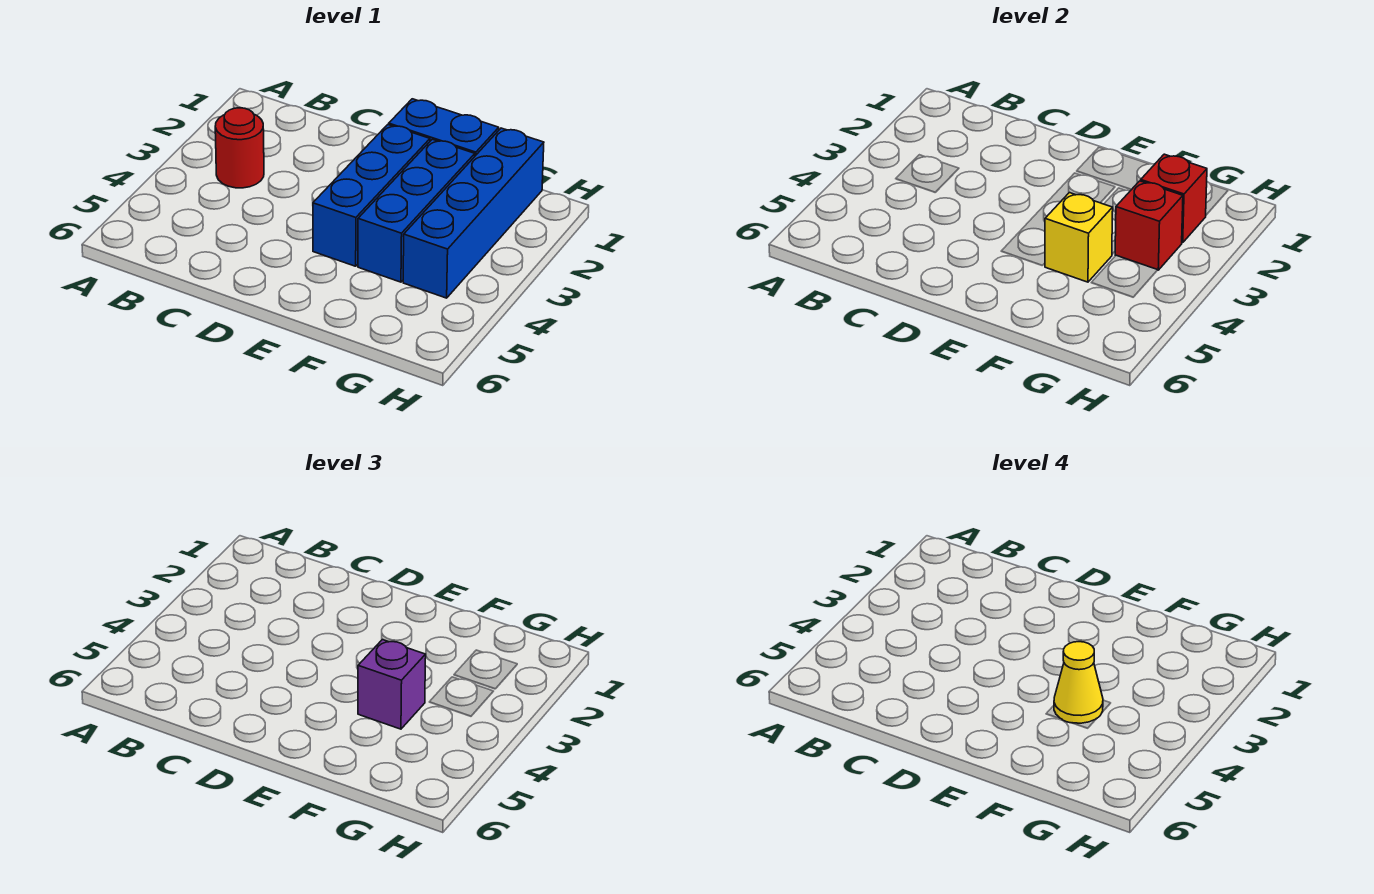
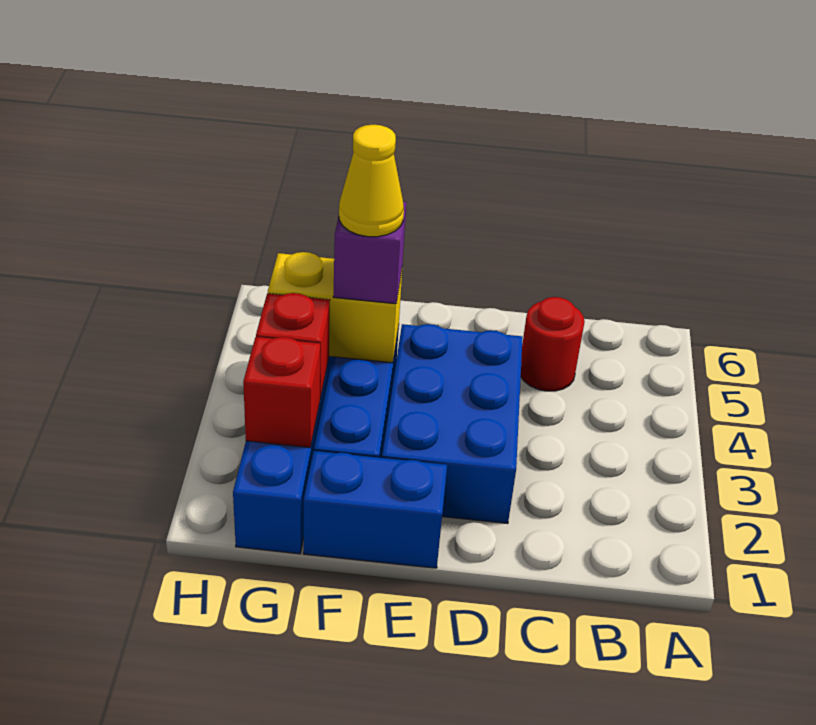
red round brick B3 level 1 -> red round brick C5 level 1
blue brick E2:E4 level 1 -> blue brick D2:E4 level 1
yellow brick F4 level 2 -> yellow brick F4:G4 level 2

